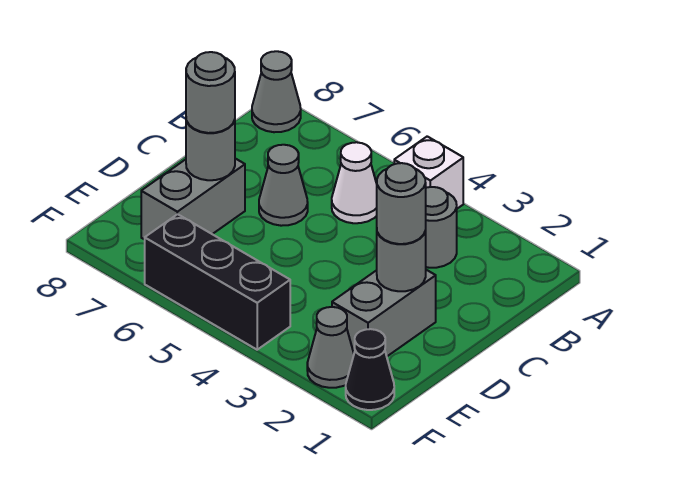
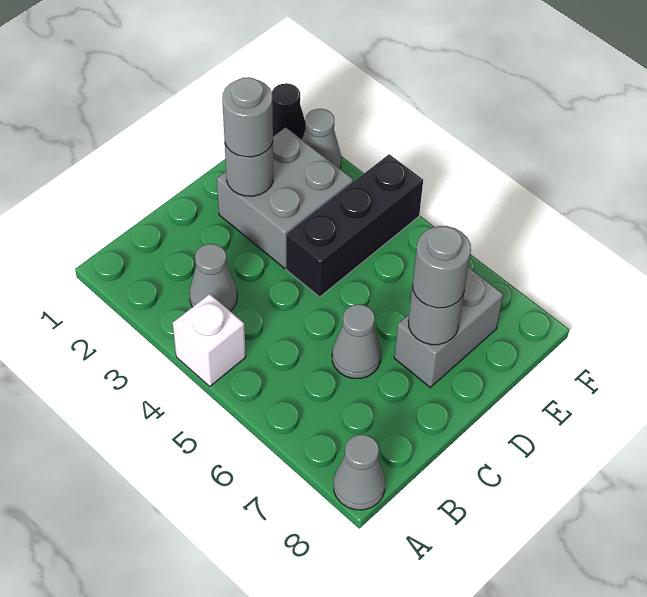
grey round brick B3 level 1 -> grey cone B3 level 1
white cone B5 level 1 -> none
grey brick D2:E2 level 1 -> grey brick D2:E3 level 1
black brick F4:F6 level 1 -> black brick D4:F4 level 1

